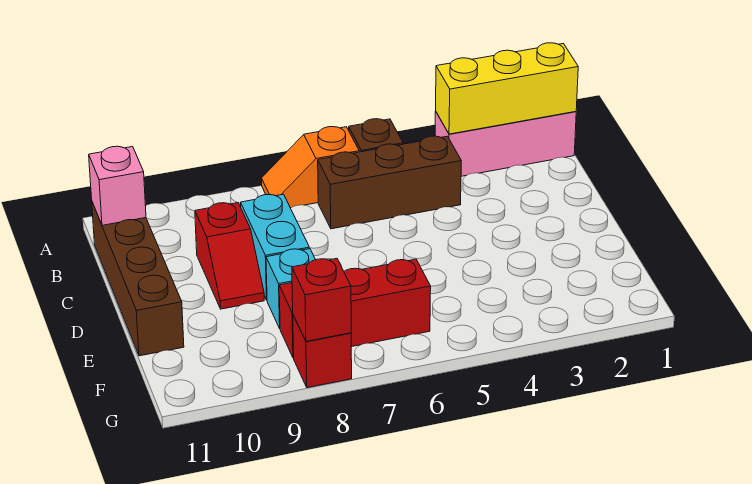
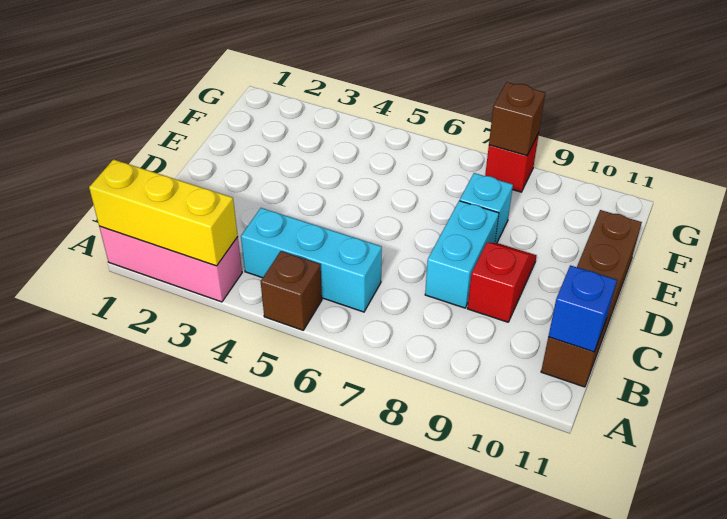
orange slope A6:A7 level 1 top 6 -> none
brown brick B4:B6 level 1 -> cyan brick B4:B6 level 1
pink brick B11 level 2 -> blue brick B11 level 2
red brick F6:F8 level 1 -> none
red brick G8 level 2 -> brown brick G8 level 2

